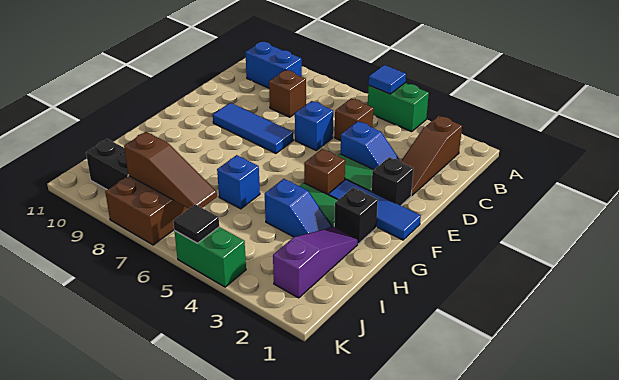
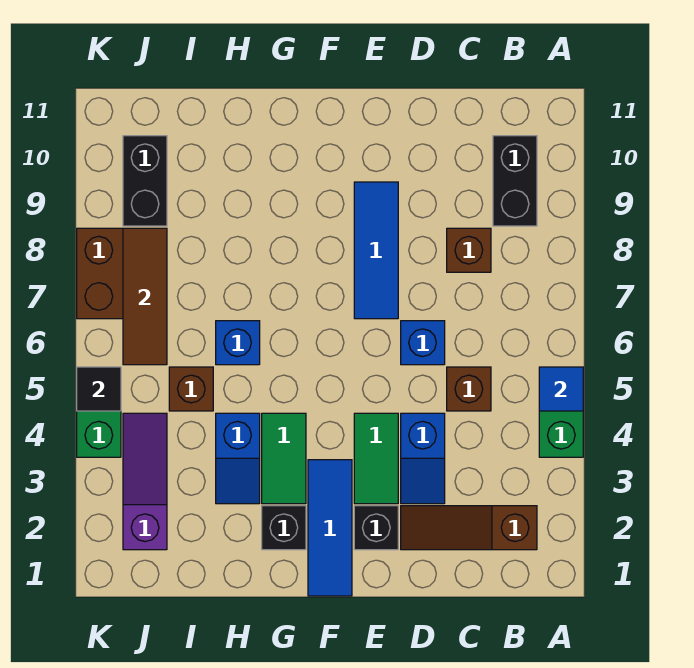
blue brick B9:B10 level 1 -> black brick B9:B10 level 1
brown brick F4 level 1 -> brown brick I5 level 1
purple slope H2:J2 level 1 top J -> purple slope J2:J4 level 1 top 2
brown slope J6:J8 level 2 top 8 -> brown tile J6:J8 level 2

